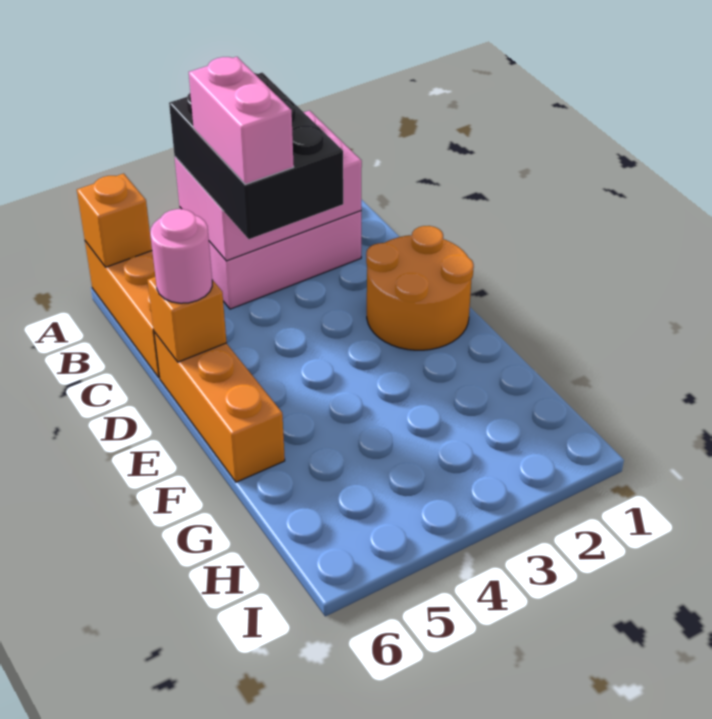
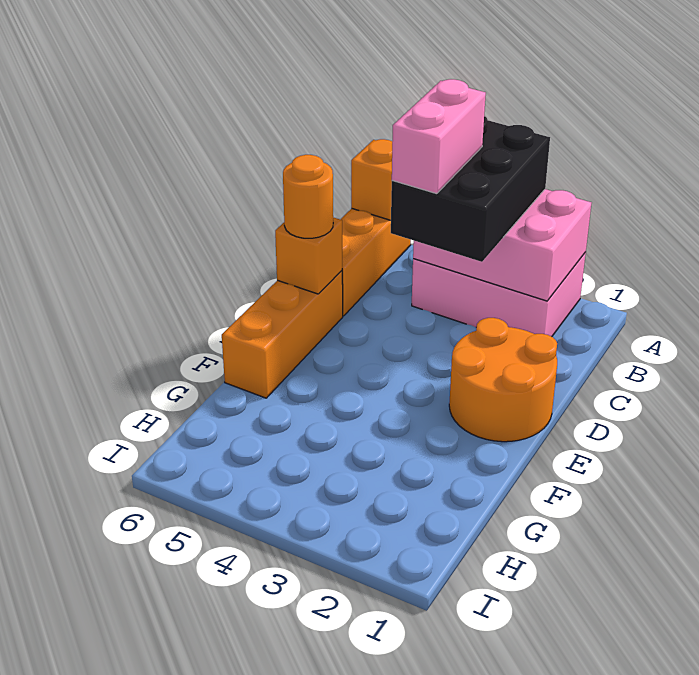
pink round brick D6 level 3 -> orange round brick D6 level 3

